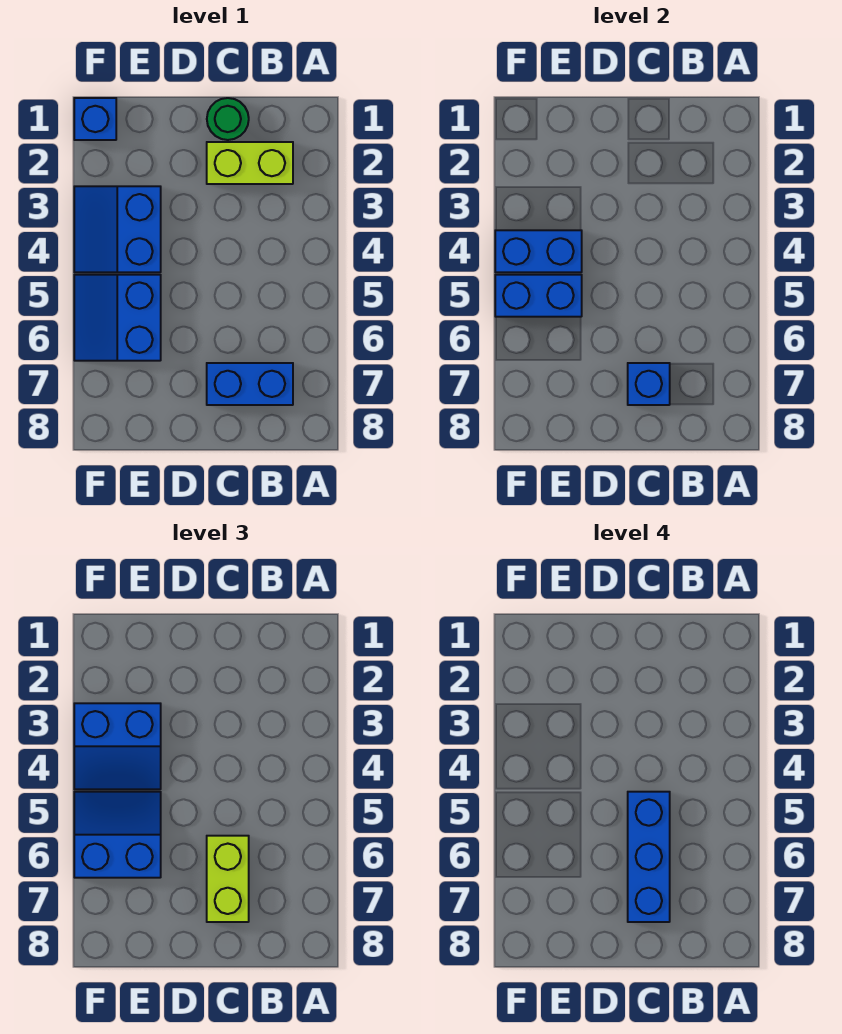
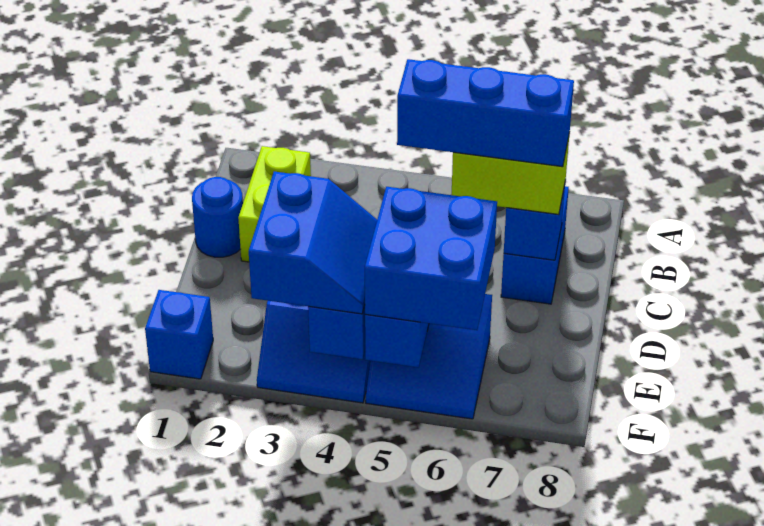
green round brick C1 level 1 -> blue round brick C1 level 1
blue slope E5:F6 level 3 top 6 -> blue brick E5:F6 level 3

